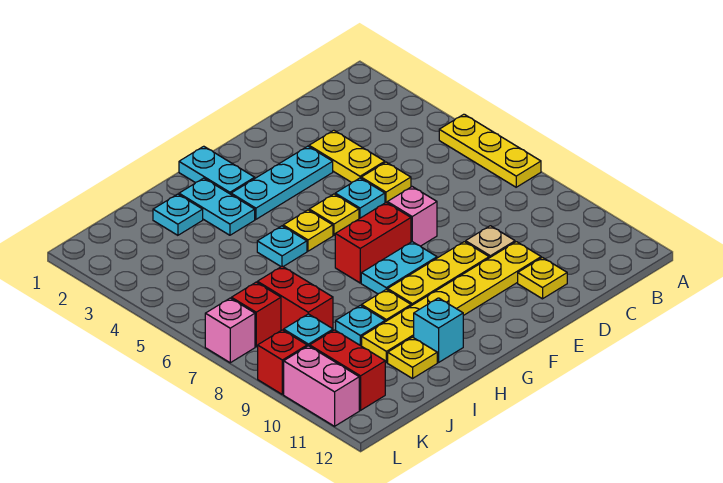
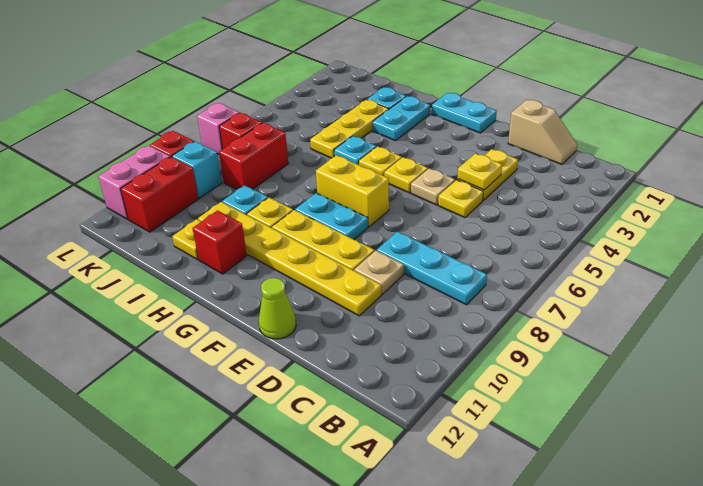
yellow plate A5:A7 level 1 -> yellow plate I3:I5 level 1
none -> tan slope C1:D1 level 1 top D
yellow plate D11 level 1 -> yellow plate D4 level 2
cyan plate E3:G3 level 1 -> cyan plate B8:D8 level 1
cyan plate E5 level 1 -> tan plate E5 level 1
pink brick E7 level 1 -> none
none -> lime cone E12 level 1
red brick F7:G7 level 1 -> yellow brick F7:G7 level 1
cyan plate G1:G2 level 1 -> cyan plate F1:G1 level 1
cyan brick H11 level 1 -> red brick H11 level 1

